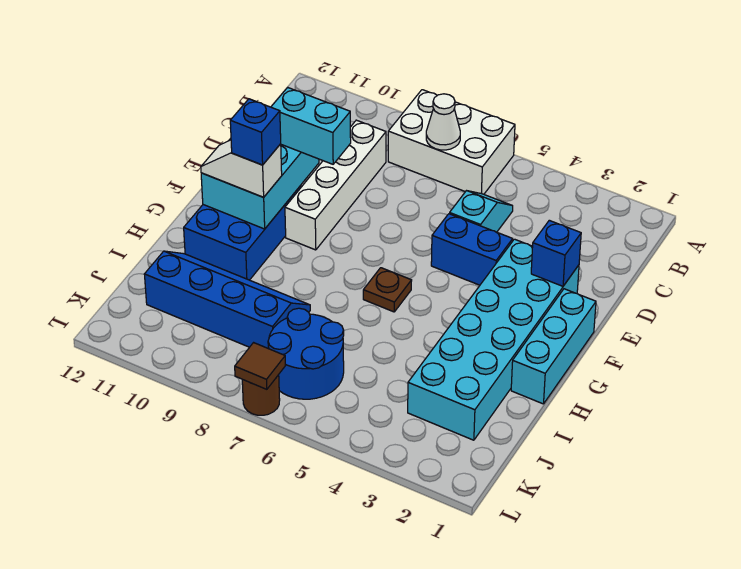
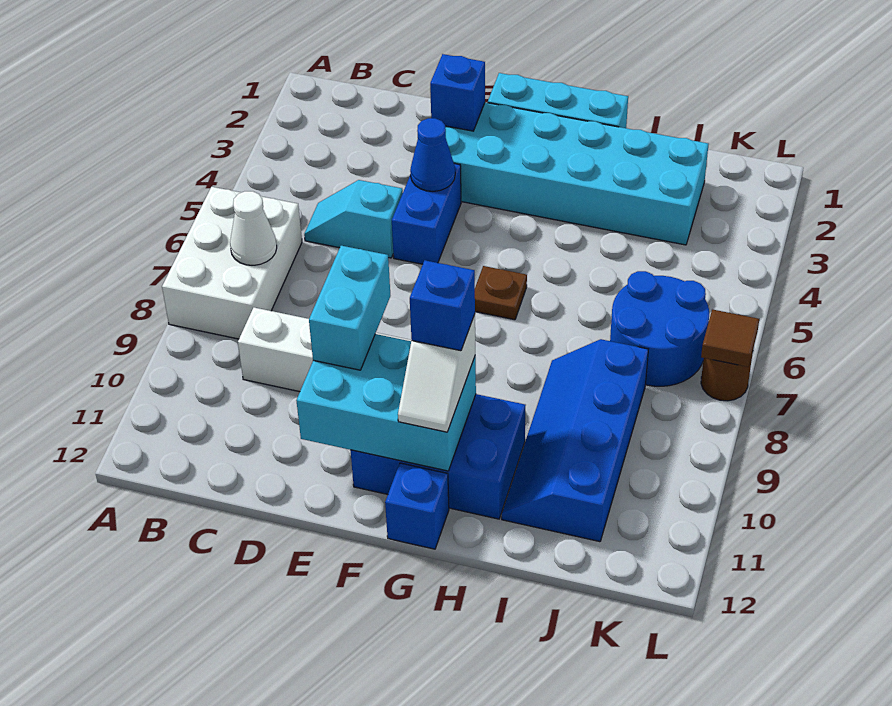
none -> blue cone E4 level 2
none -> blue brick G12 level 1

